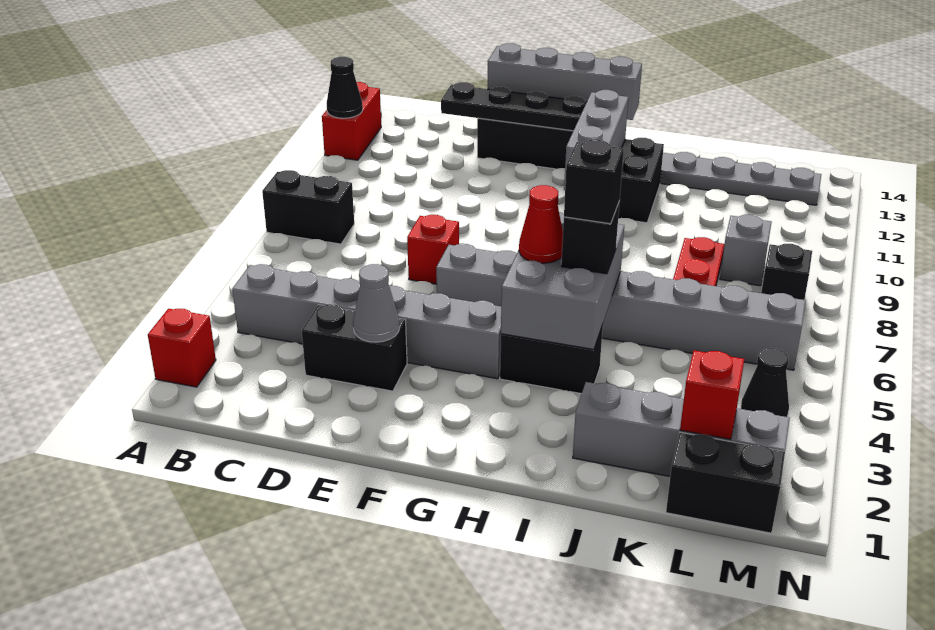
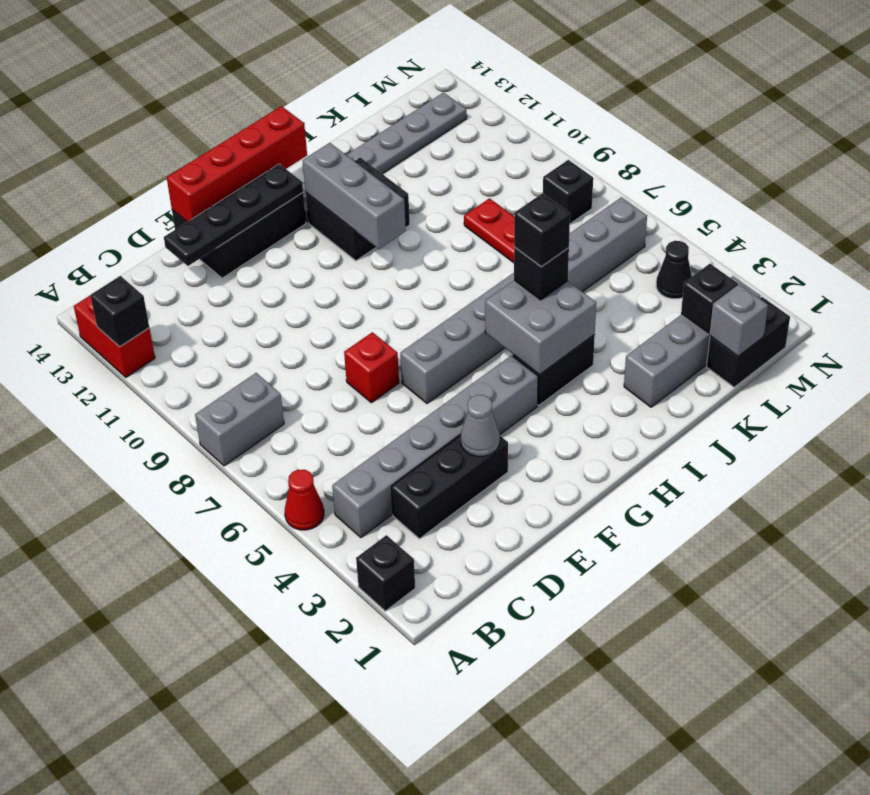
red brick A2 level 1 -> black brick A2 level 1
black brick A8:B8 level 1 -> grey brick A8:B8 level 1
black cone A12 level 2 -> black brick A12 level 2
black brick D3:E3 level 1 -> black brick C3:E3 level 1
grey brick E14:H14 level 2 -> red brick E14:H14 level 2
grey brick H4:I6 level 2 -> grey brick H4:I5 level 2
red cone H5 level 3 -> red cone A5 level 1
red brick L2 level 2 -> black brick L2 level 2
grey brick L9 level 1 -> grey brick L1 level 2

